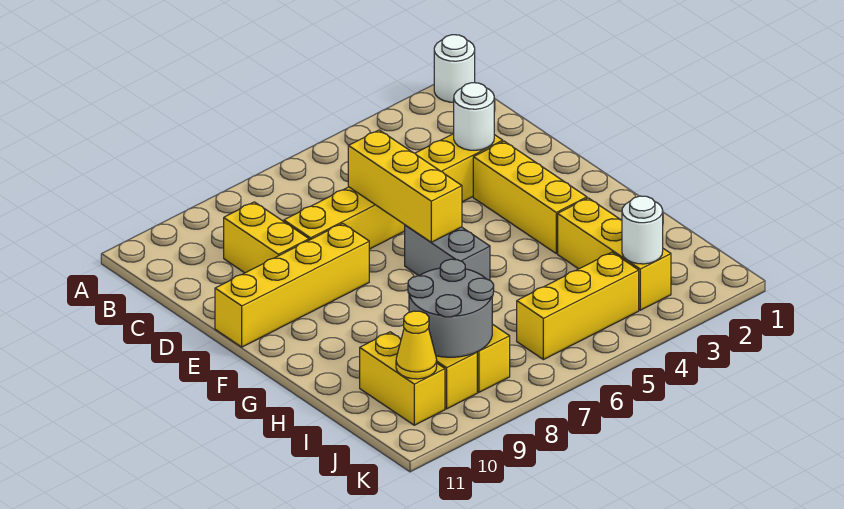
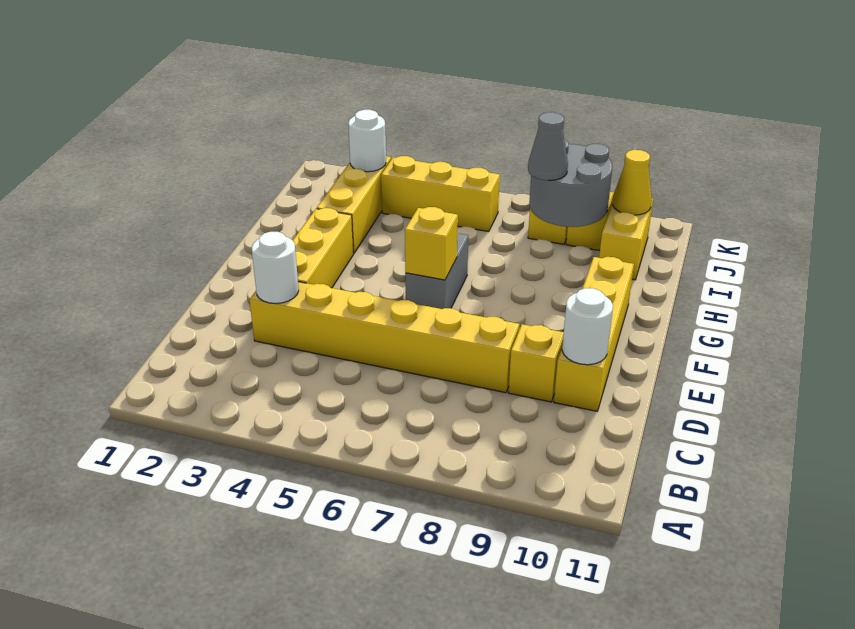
white round brick A1 level 1 -> white round brick D10 level 2
yellow brick C9:D9 level 1 -> yellow brick D9 level 1
yellow brick D6:F6 level 2 -> yellow brick F6 level 2
yellow brick E8:E11 level 1 -> yellow brick D10:G10 level 1
none -> grey cone I8 level 3

